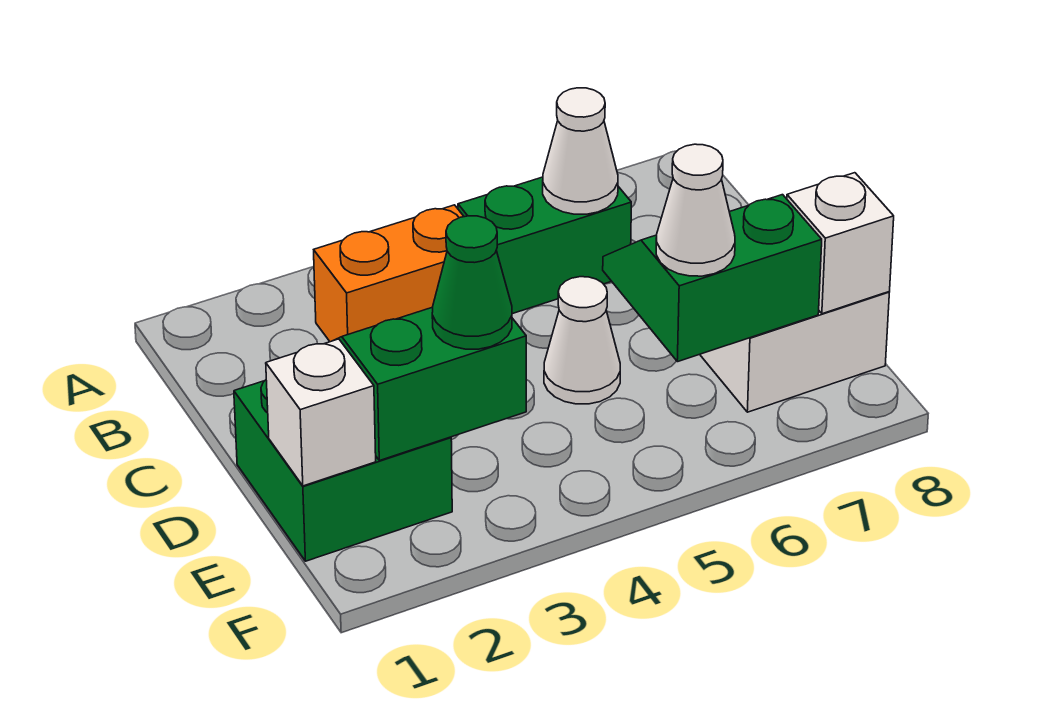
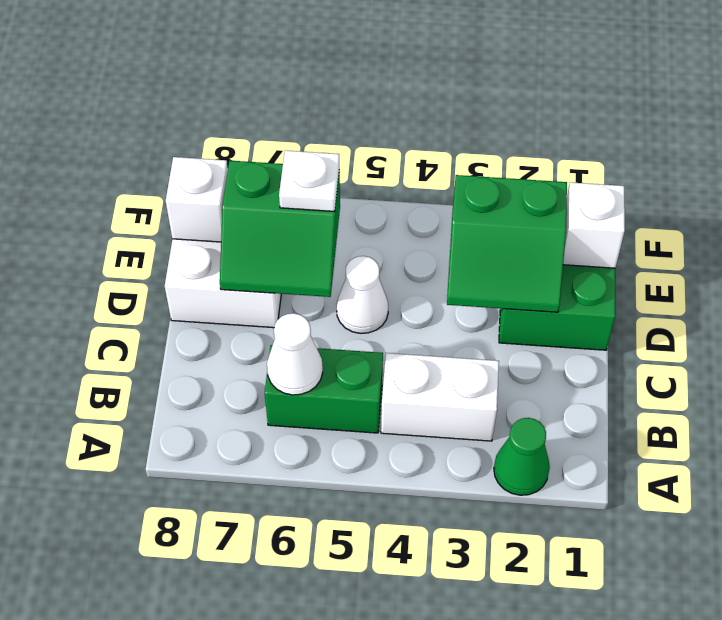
orange brick B3:B4 level 1 -> white brick B3:B4 level 1
green cone E3 level 3 -> green cone A2 level 1
white cone E6 level 3 -> white plate E6 level 3

